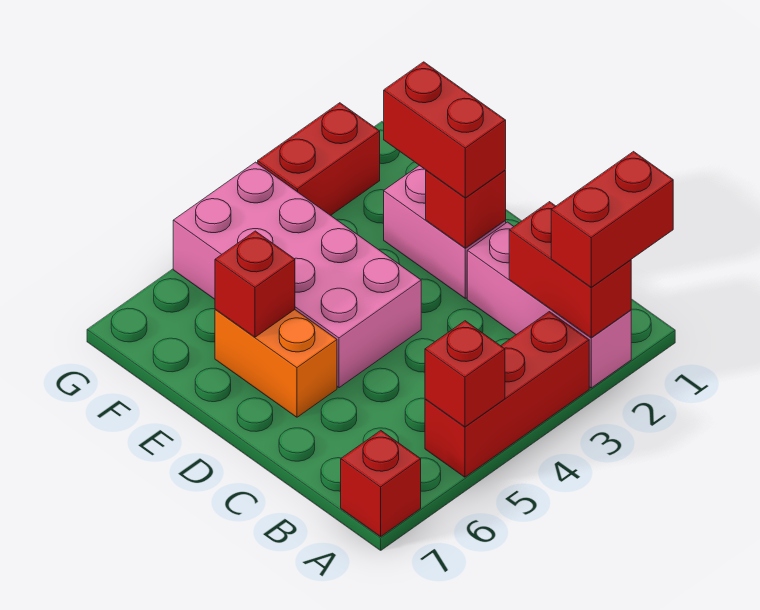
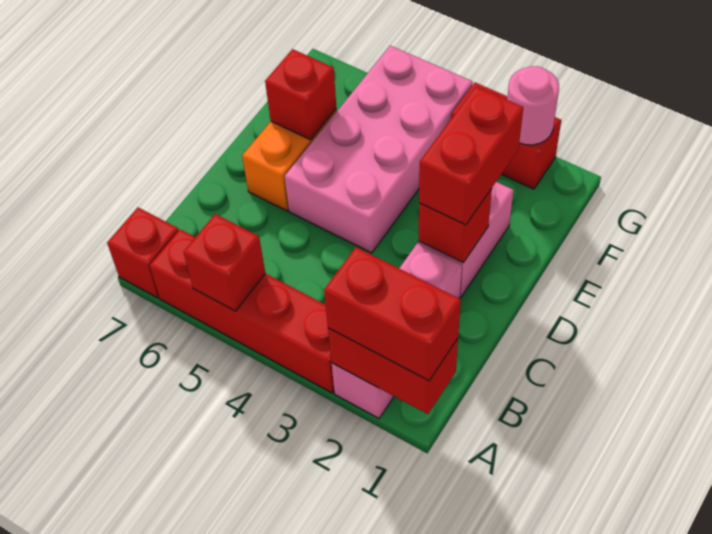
red brick A2:B2 level 2 -> red brick A1:A2 level 2
red brick A3:A5 level 1 -> red brick A3:A6 level 1
none -> pink round brick G2 level 2

